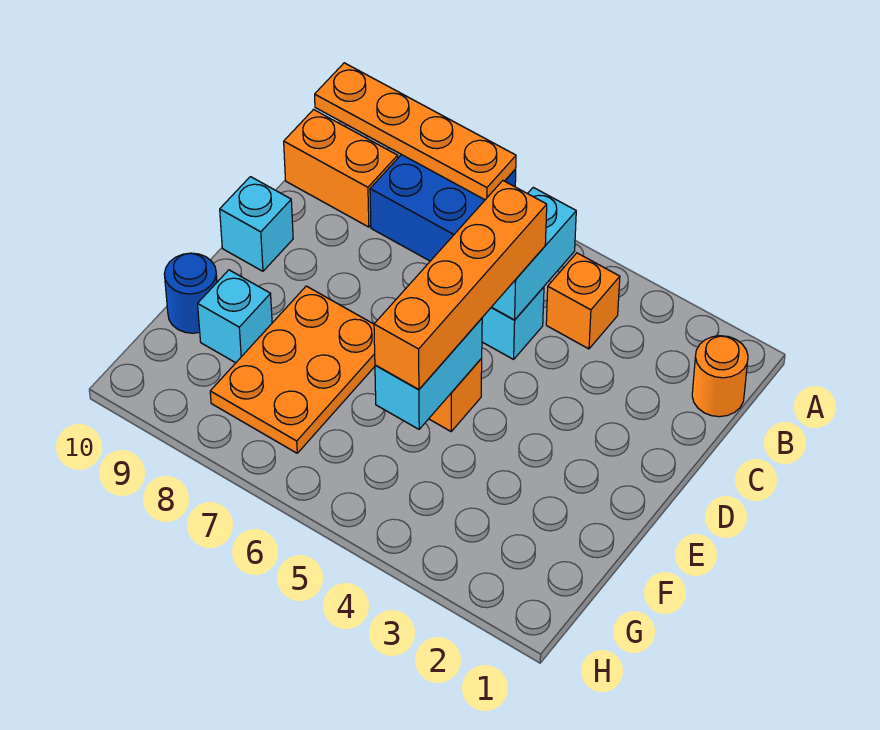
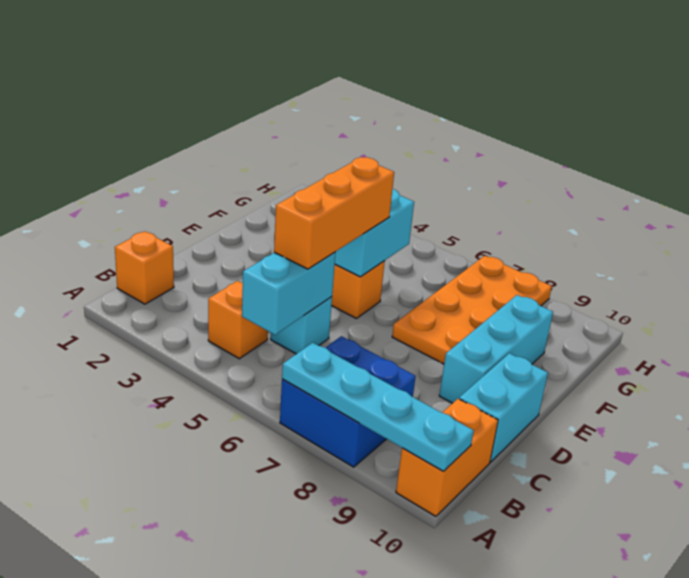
orange plate A7:A10 level 2 -> cyan plate A7:A10 level 2
orange round brick B1 level 1 -> orange brick B1 level 1
orange brick B9:B10 level 1 -> orange brick A10:B10 level 1
orange brick C5:F5 level 3 -> orange brick C5:E5 level 3
cyan brick D10 level 1 -> cyan brick C10:D10 level 1
orange plate E7:G8 level 1 -> orange plate E7:H8 level 1
cyan brick F9 level 1 -> cyan brick D9:F9 level 1
blue round brick F10 level 1 -> none

